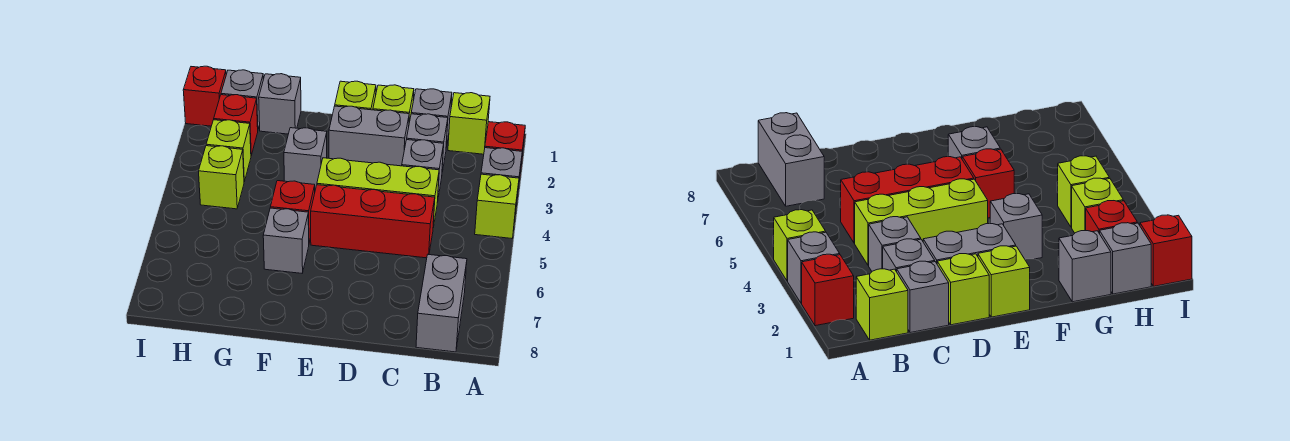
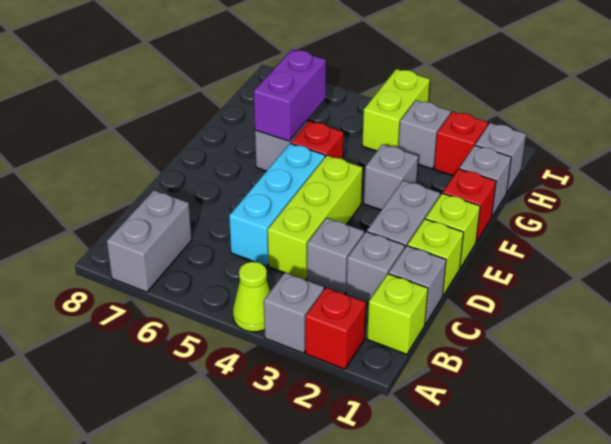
lime brick A4 level 1 -> lime cone A4 level 1
grey brick B7:B8 level 1 -> grey brick A7:B7 level 1
red brick C5:E5 level 1 -> cyan brick C5:E5 level 1
none -> purple brick F6:G6 level 2
lime brick H3 level 1 -> grey brick H3 level 1
lime brick H4 level 1 -> lime brick H4:I4 level 1
red brick I1 level 1 -> red brick F1 level 1

